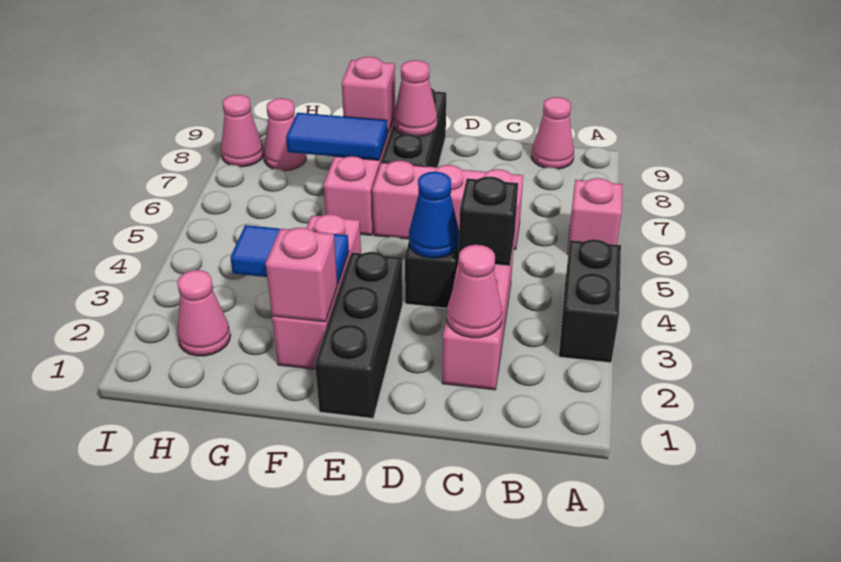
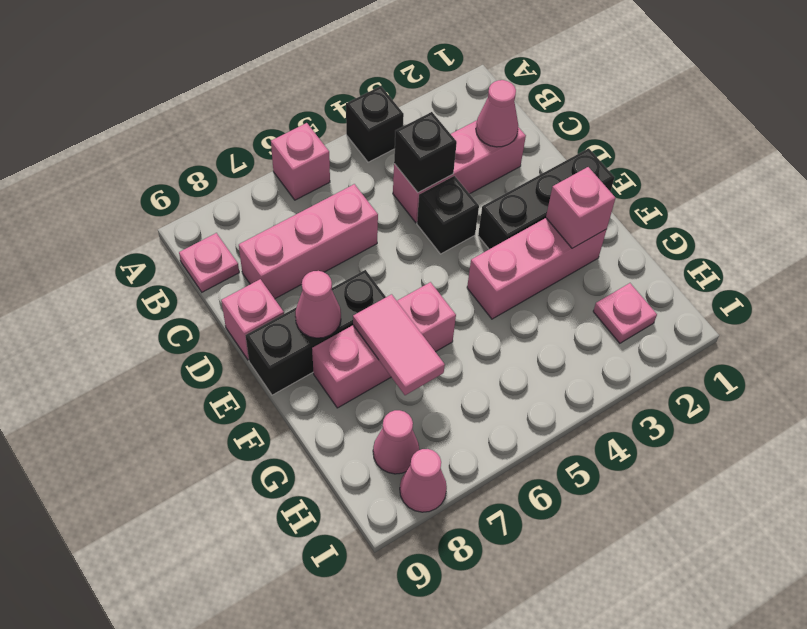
black brick A3:A4 level 1 -> black brick A4 level 1
pink cone B9 level 1 -> pink plate B9 level 1
pink brick C6:E6 level 1 -> pink brick C6:C8 level 1
blue cone D4 level 2 -> none
blue tile F3:G3 level 2 -> none
blue tile F7:G7 level 2 -> pink tile F7:G7 level 2
pink brick F8 level 2 -> pink brick D9 level 1
pink cone H2 level 1 -> pink plate H2 level 1

